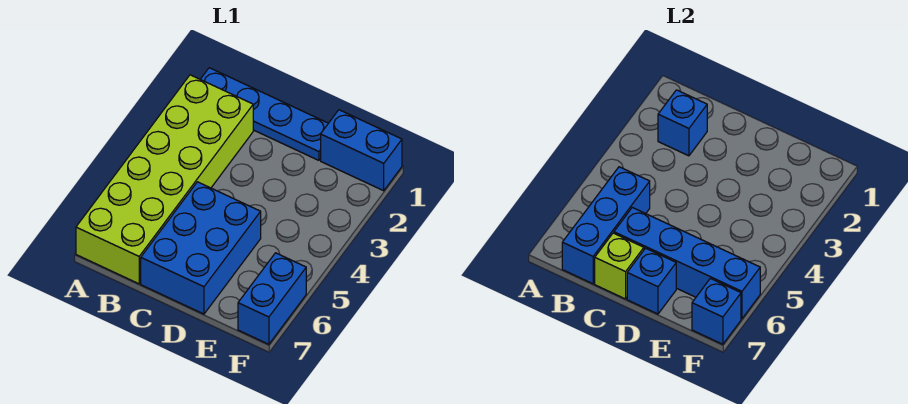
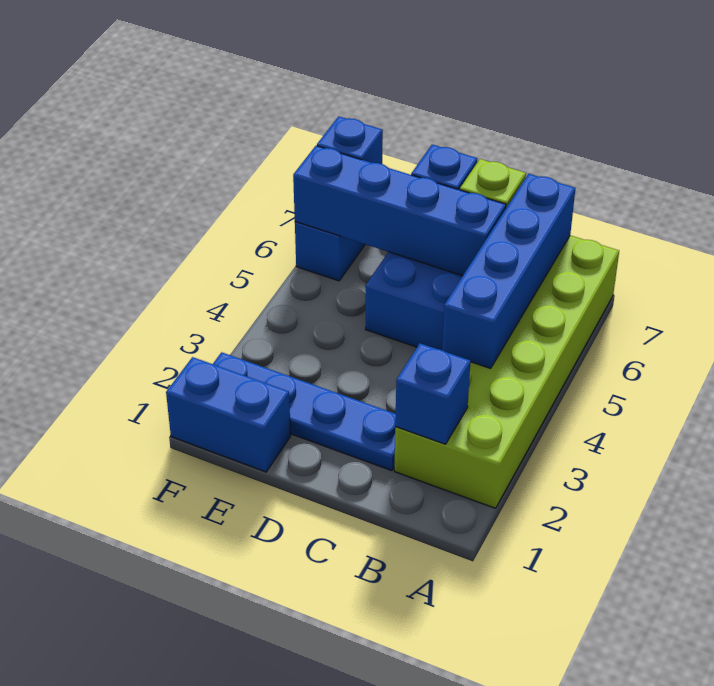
blue plate A1:D1 level 1 -> blue plate C2:F2 level 1
blue brick B5:B7 level 2 -> blue brick B4:B7 level 2

